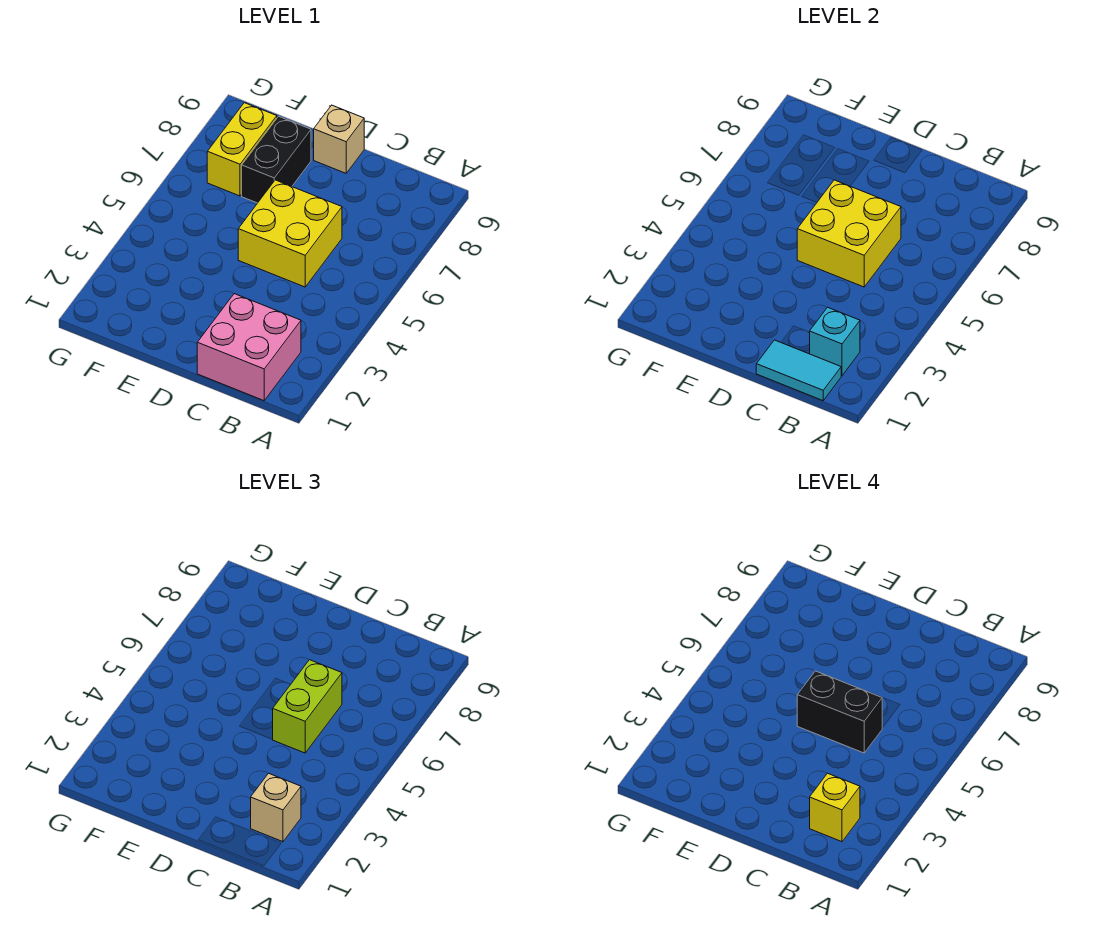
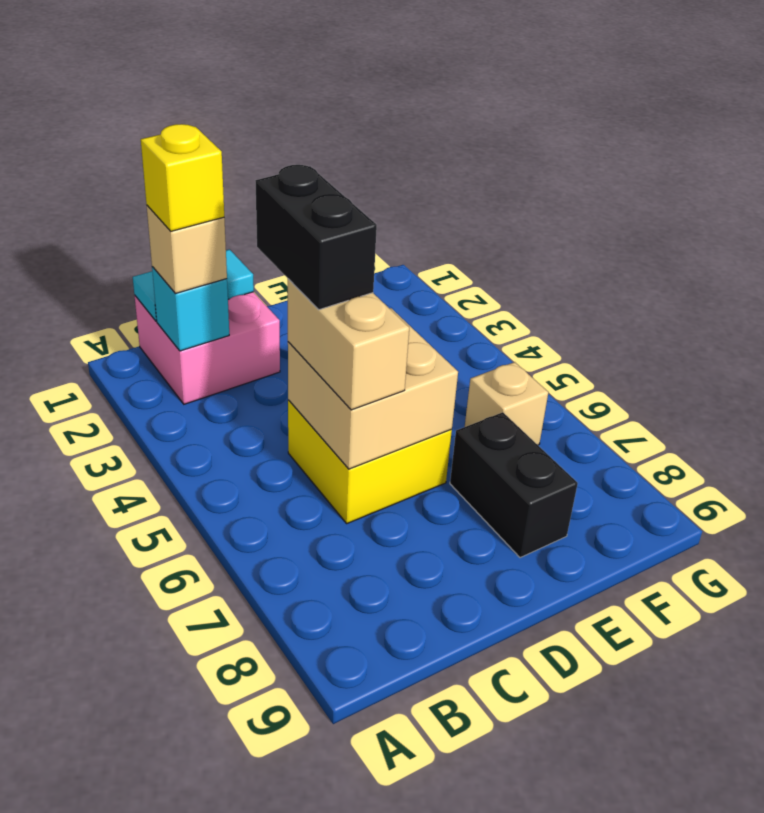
yellow brick C5:D6 level 2 -> tan brick C5:D6 level 2
lime brick C5:C6 level 3 -> tan brick C5:C6 level 3
black brick C5:D5 level 4 -> black brick C4:C5 level 4
tan brick D9 level 1 -> tan brick F6 level 1
yellow brick F7:F8 level 1 -> none

